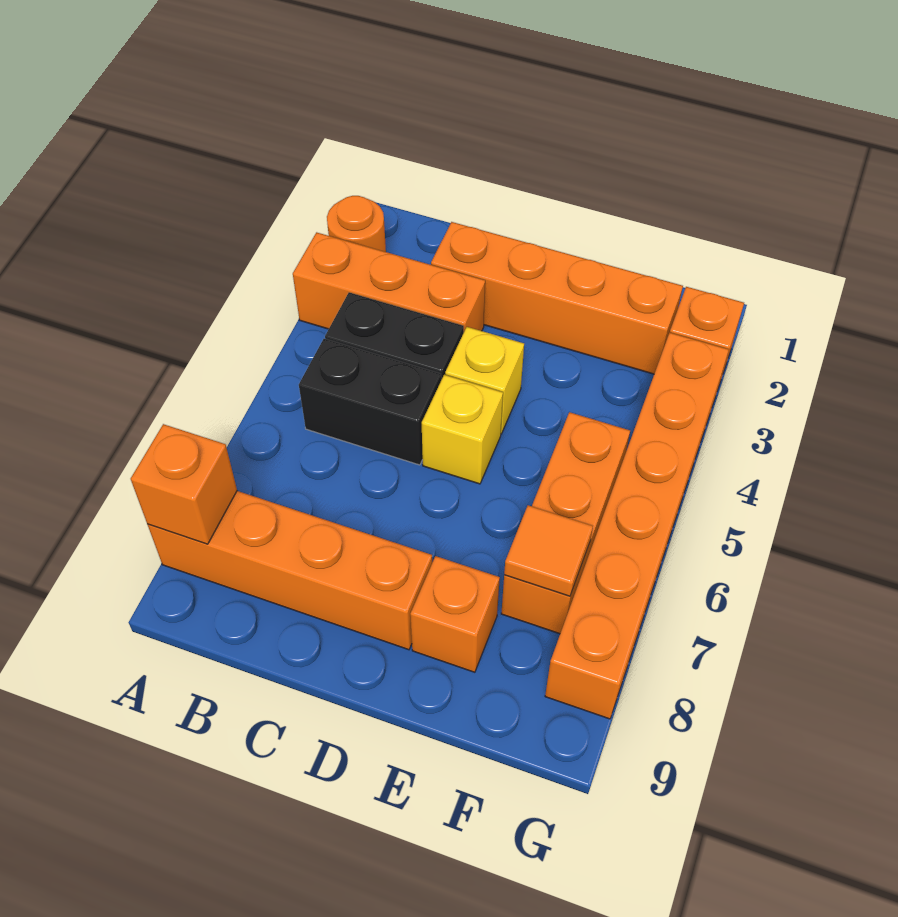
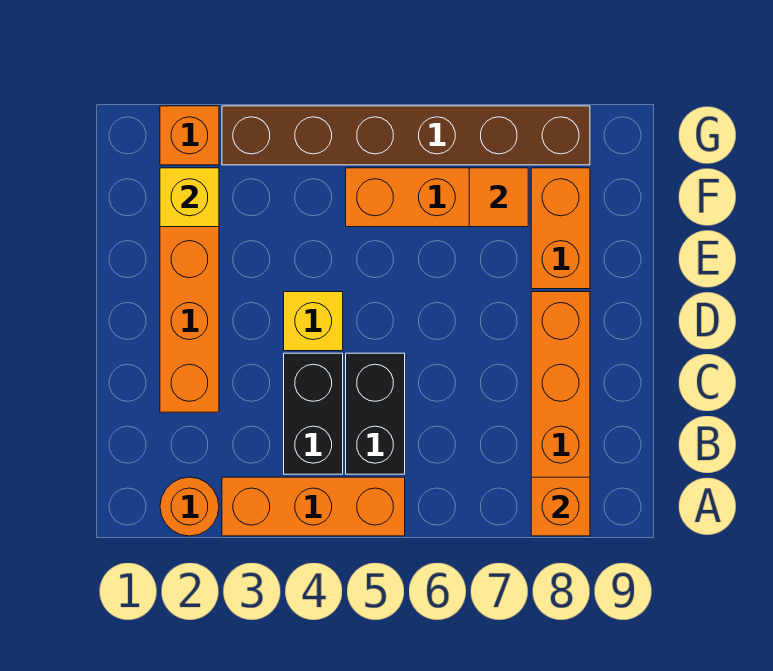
orange brick A3:C3 level 1 -> orange brick A3:A5 level 1
yellow brick D5 level 1 -> yellow brick F2 level 2
orange brick E8 level 1 -> orange brick E8:F8 level 1
orange brick G3:G8 level 1 -> brown brick G3:G8 level 1

